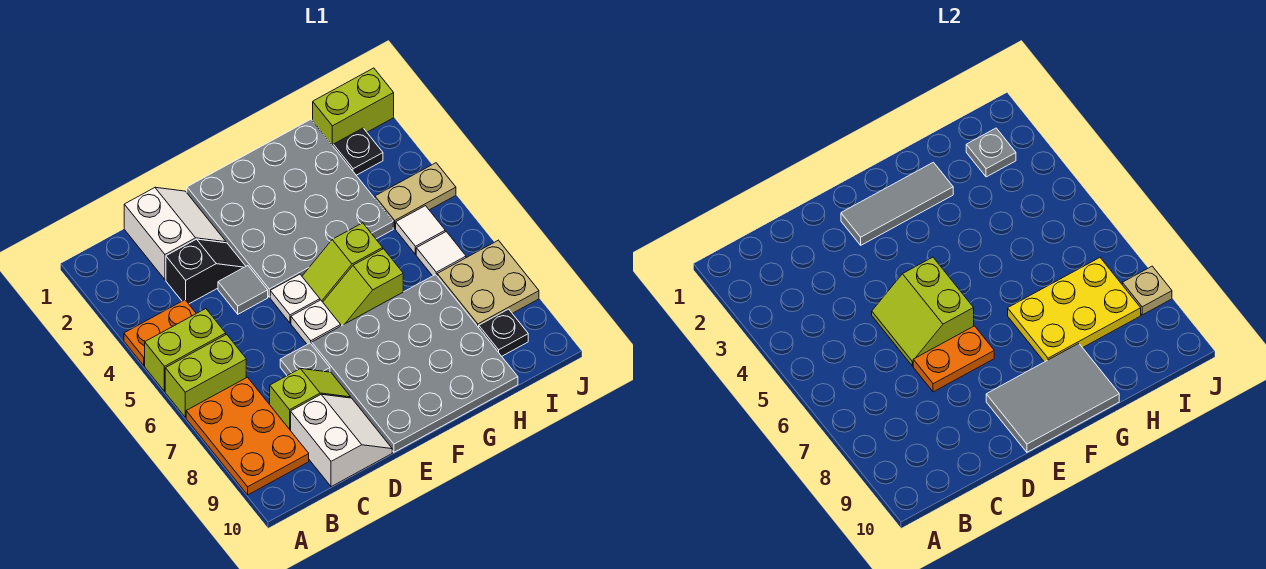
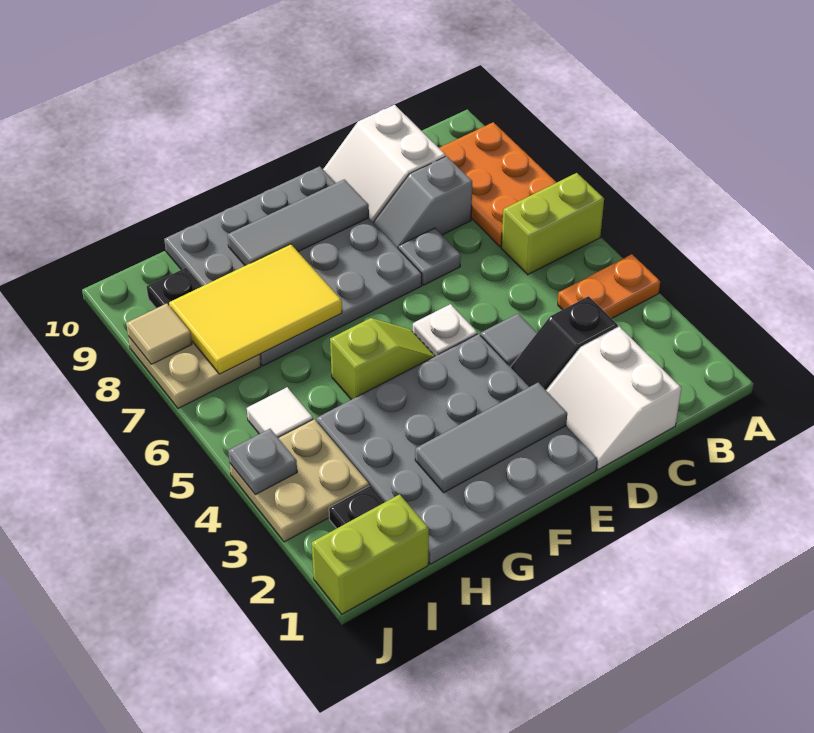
lime brick A5:B5 level 1 -> none
lime slope C8:D8 level 1 top C -> grey slope C8:D8 level 1 top C
lime slope D5:E6 level 2 top E -> none
orange plate D7:E7 level 2 -> none
white plate E6 level 1 -> none
grey tile E9:G10 level 2 -> grey tile E9:G9 level 2
lime slope F6:G6 level 1 top G -> none
yellow plate G7:I8 level 2 -> yellow tile G7:I8 level 2
grey plate I2 level 2 -> grey plate J4 level 2
tan plate I4:J4 level 1 -> tan plate I3:J4 level 1
white tile I6 level 1 -> none
tan plate J8 level 2 -> tan tile J8 level 2

